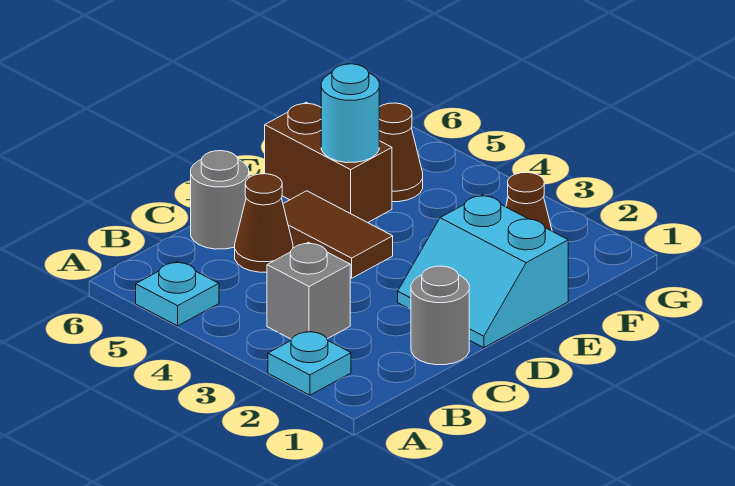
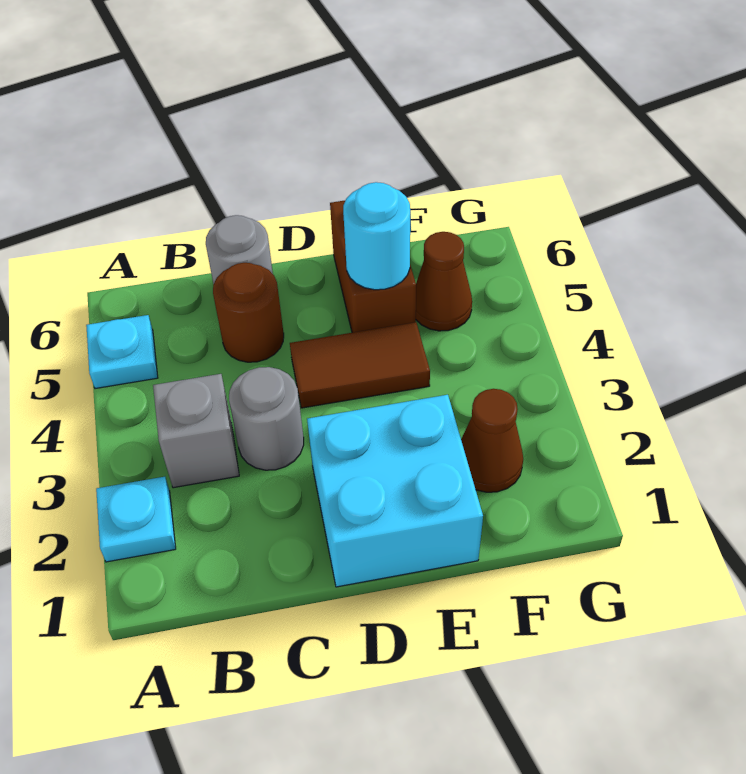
grey round brick C1 level 1 -> grey round brick C3 level 1
brown cone C5 level 1 -> brown round brick C5 level 1
cyan slope D1:E2 level 1 top E -> cyan brick D1:E2 level 1
brown tile D4:D5 level 1 -> brown tile D4:E4 level 1

